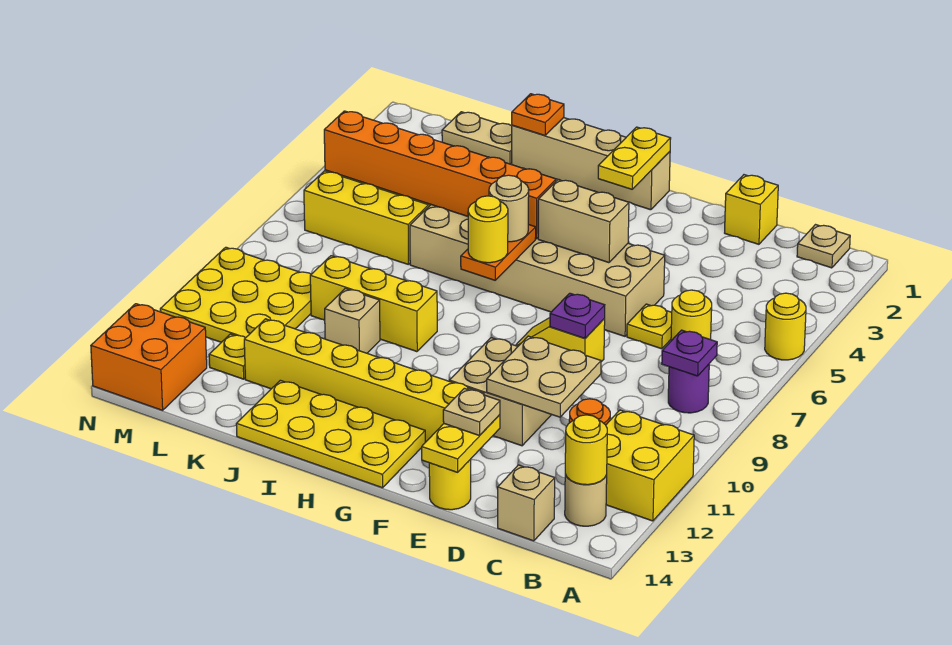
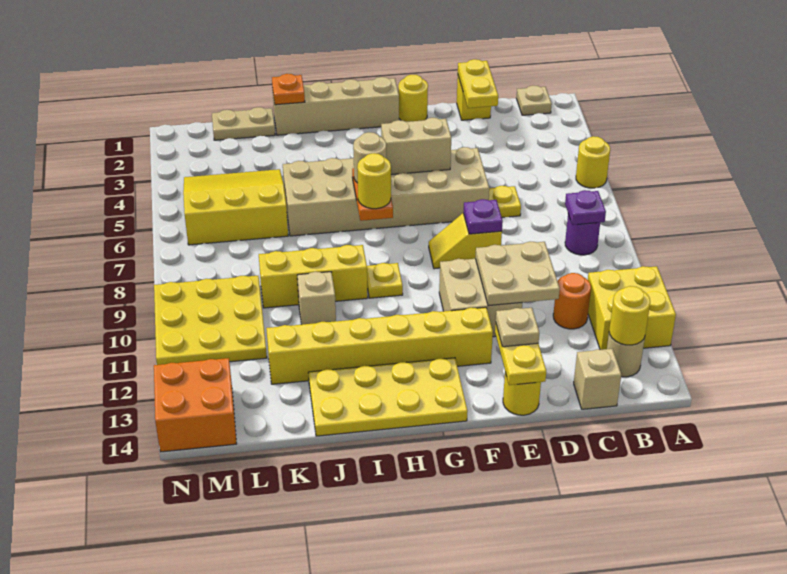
yellow round brick C6 level 1 -> yellow round brick F1 level 1
yellow plate G1:G2 level 2 -> yellow plate D1:D2 level 2
orange brick H5:M5 level 2 -> none
yellow plate L12 level 1 -> yellow plate H9 level 1

